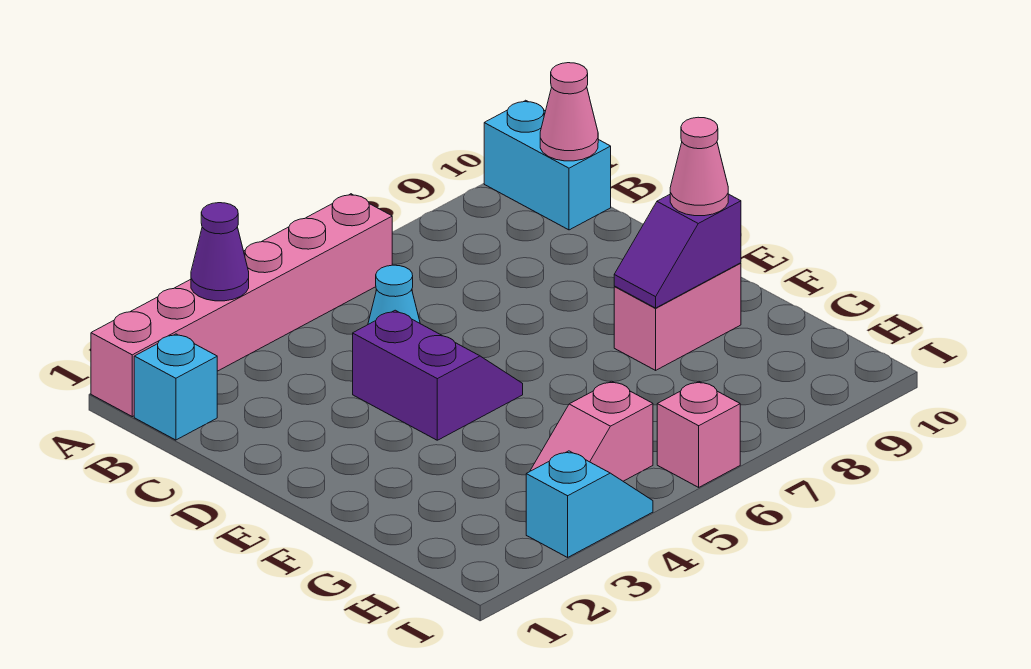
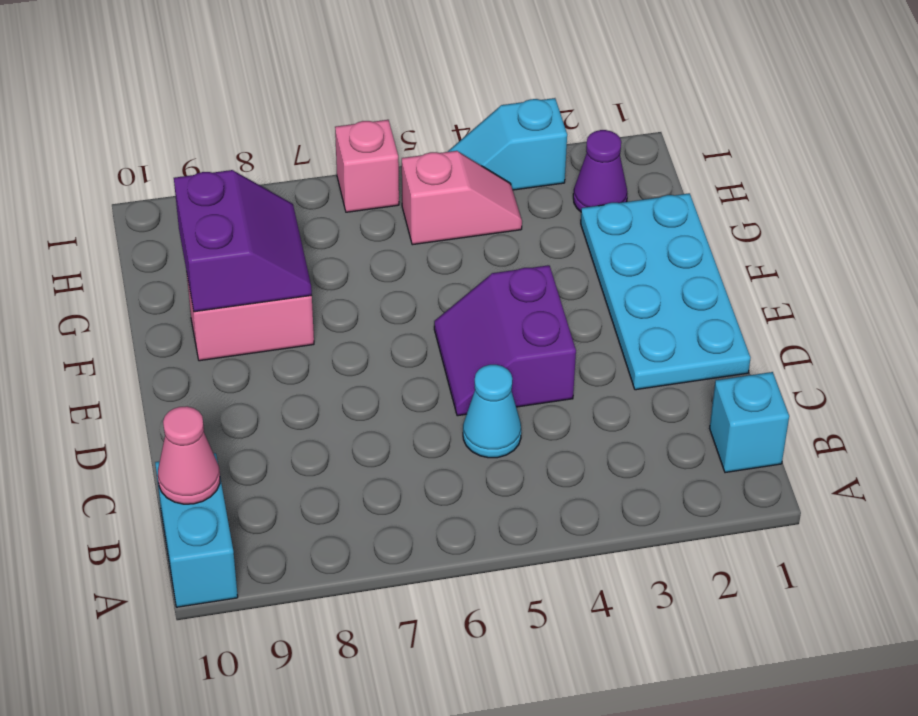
pink brick A1:A6 level 1 -> none
purple cone A3 level 2 -> purple cone H2 level 1
none -> cyan plate D1:G2 level 1
purple slope F8:F9 level 2 top 9 -> purple slope F8:G9 level 2 top 9
pink cone F9 level 3 -> none

